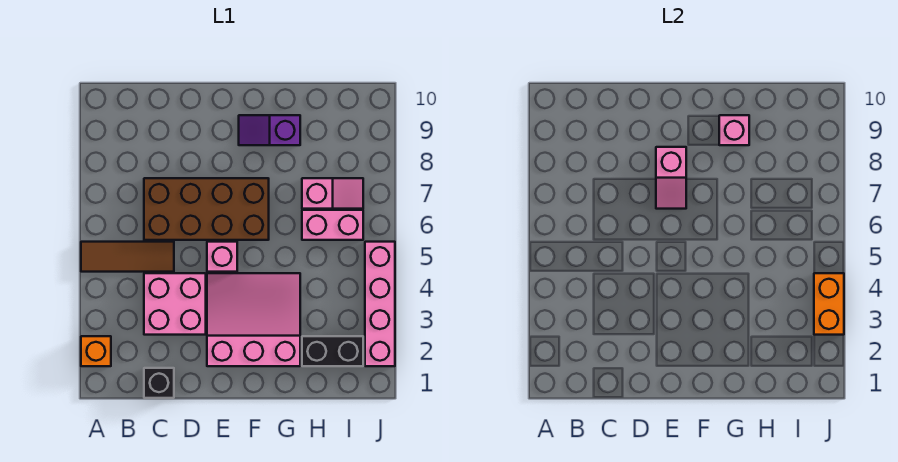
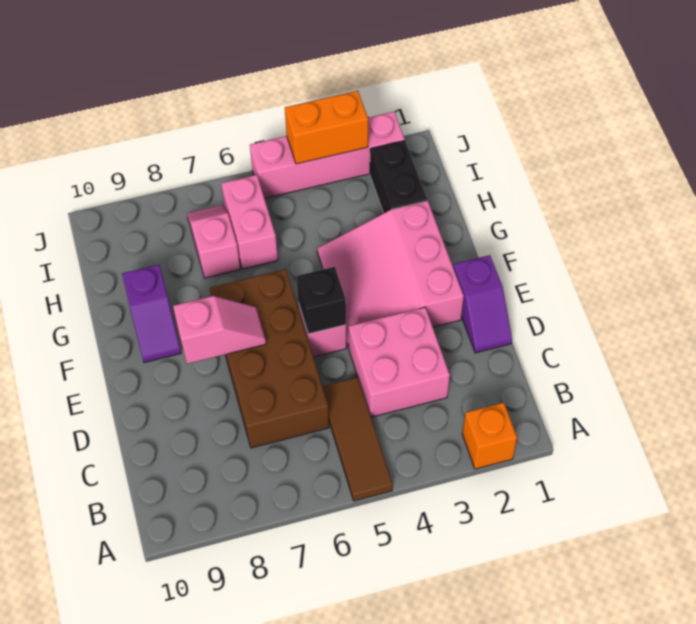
black brick C1 level 1 -> black brick E5 level 2
none -> purple slope D1:E1 level 1 top E
pink brick G9 level 2 -> none

